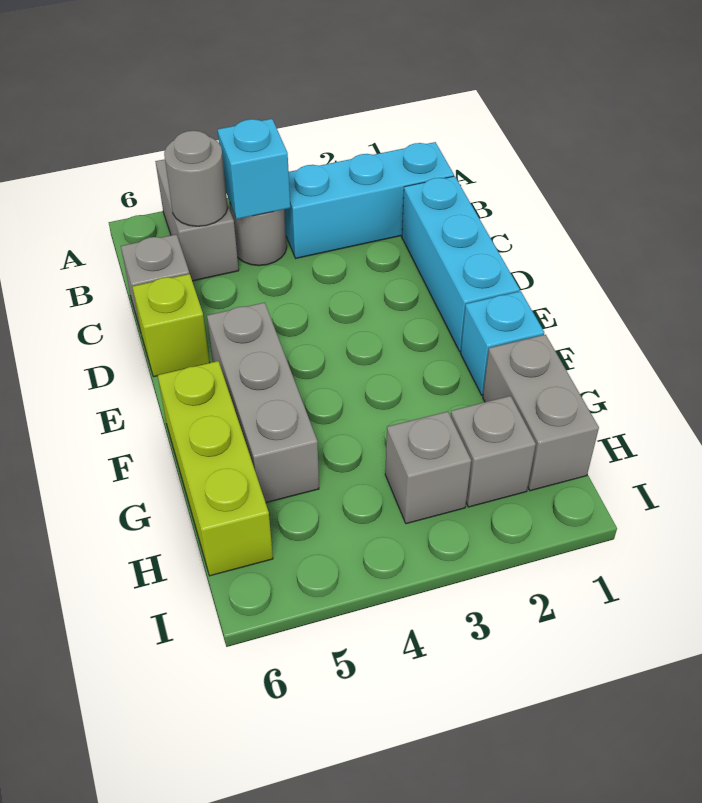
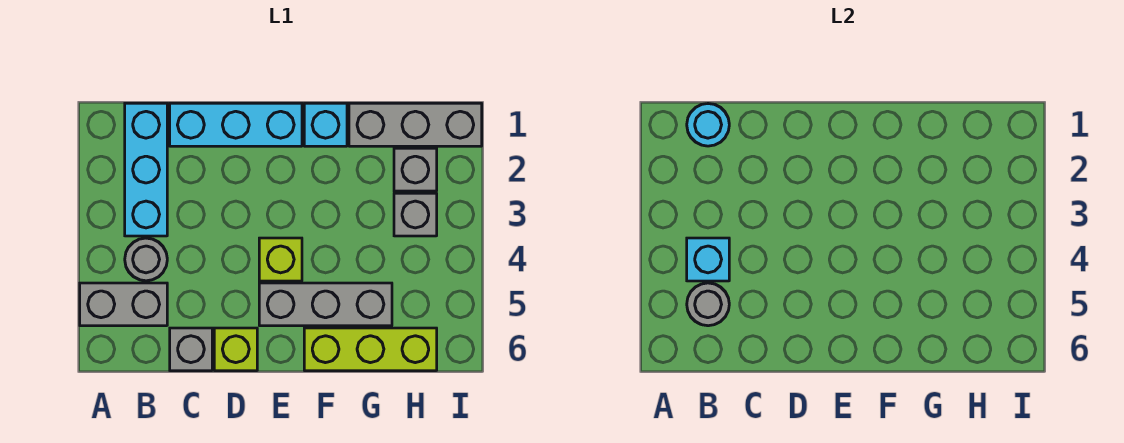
none -> cyan round brick B1 level 2
none -> lime brick E4 level 1
grey brick G1:H1 level 1 -> grey brick G1:I1 level 1

